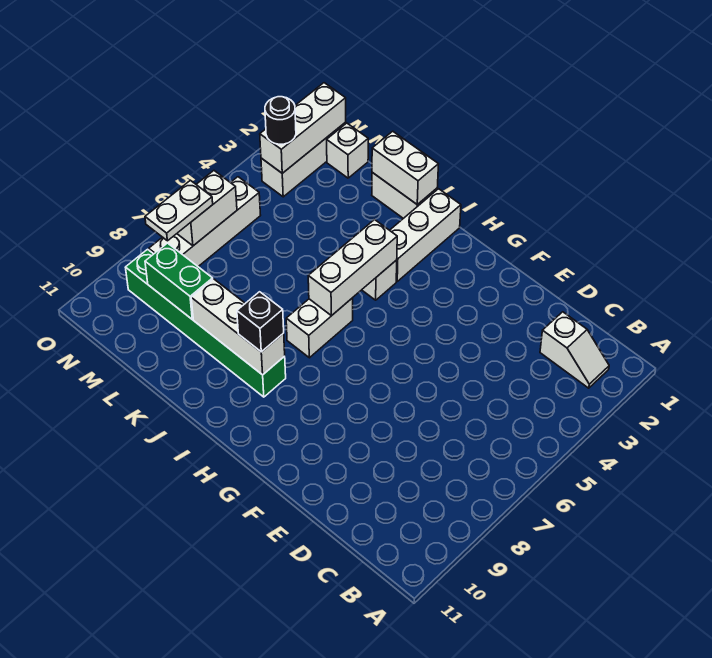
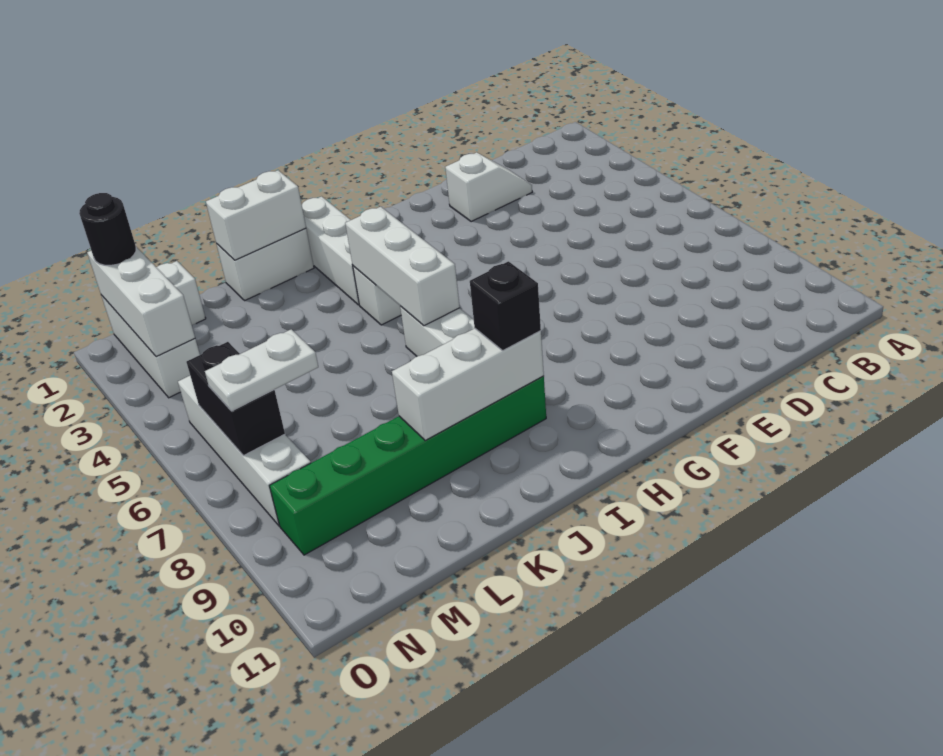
white slope B2:C2 level 1 top C -> white slope D2:E2 level 1 top E
green brick L9:M9 level 2 -> none
black round brick N3 level 3 -> black round brick N1 level 3
white brick N6:N7 level 2 -> black brick N6:N7 level 2
white plate N7:N8 level 3 -> white plate M7:N7 level 3

